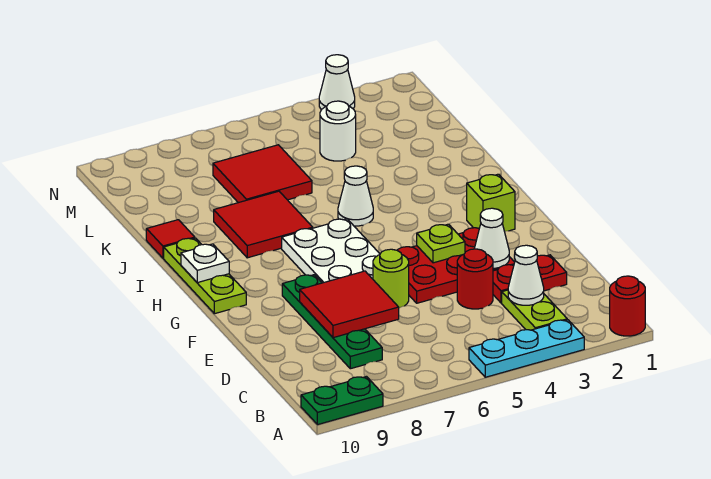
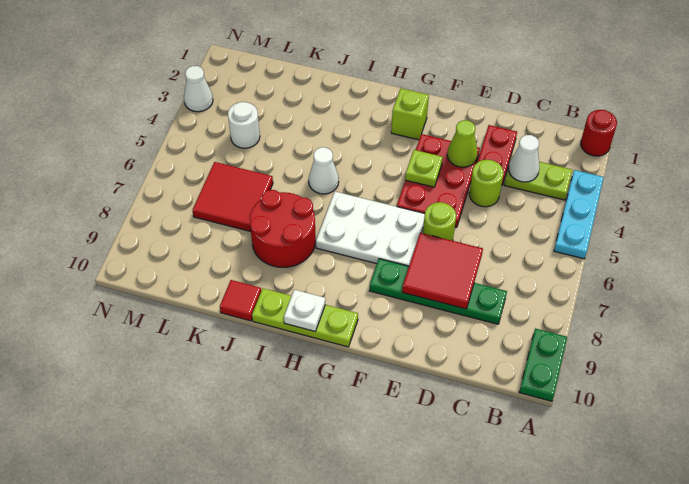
red round brick D4 level 1 -> lime round brick D4 level 1
white cone E3 level 2 -> lime cone E3 level 2
red tile I7:J8 level 1 -> red round brick I7:J8 level 1

